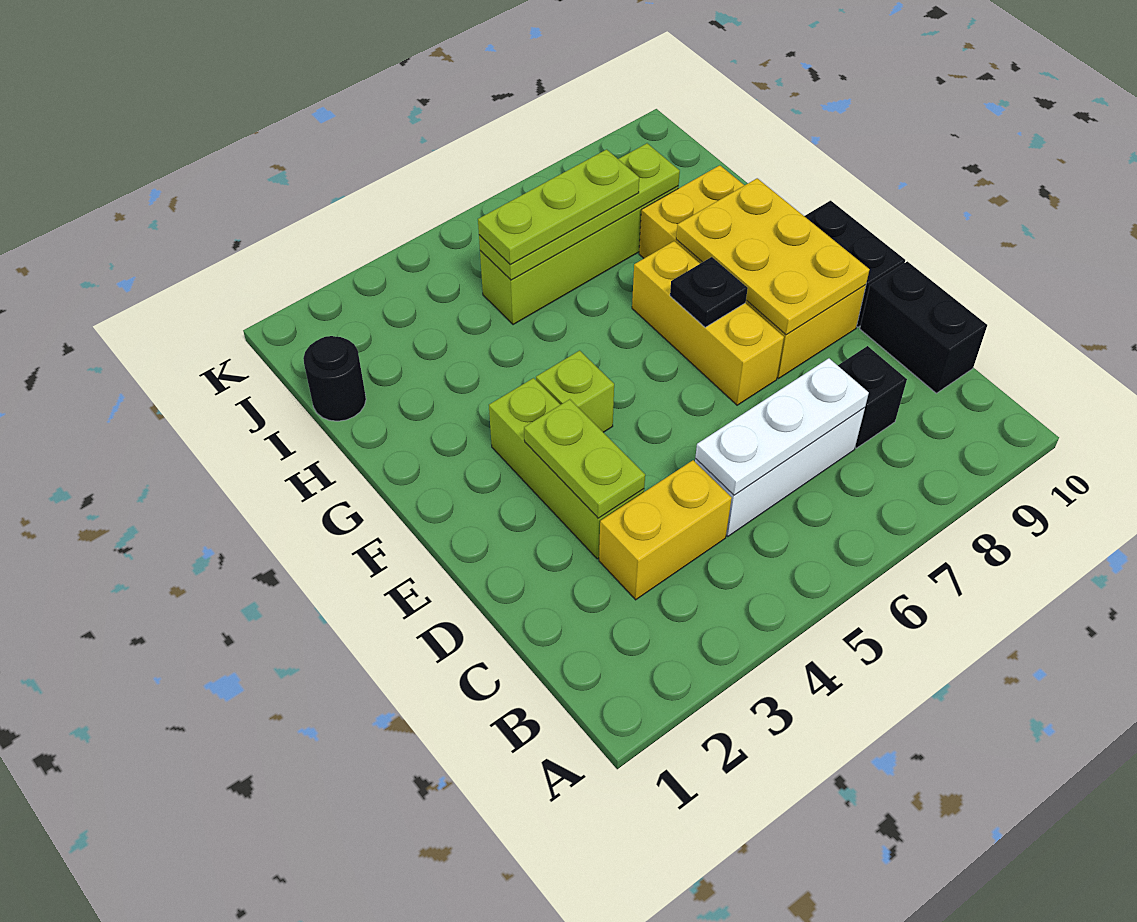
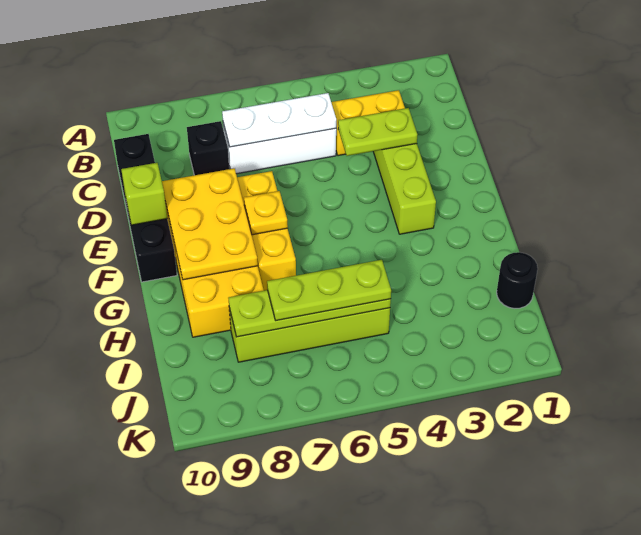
lime plate D3:E3 level 2 -> lime plate D3:D4 level 2
lime brick F4 level 1 -> lime brick E10 level 2
black plate F7 level 2 -> yellow plate F7 level 2

